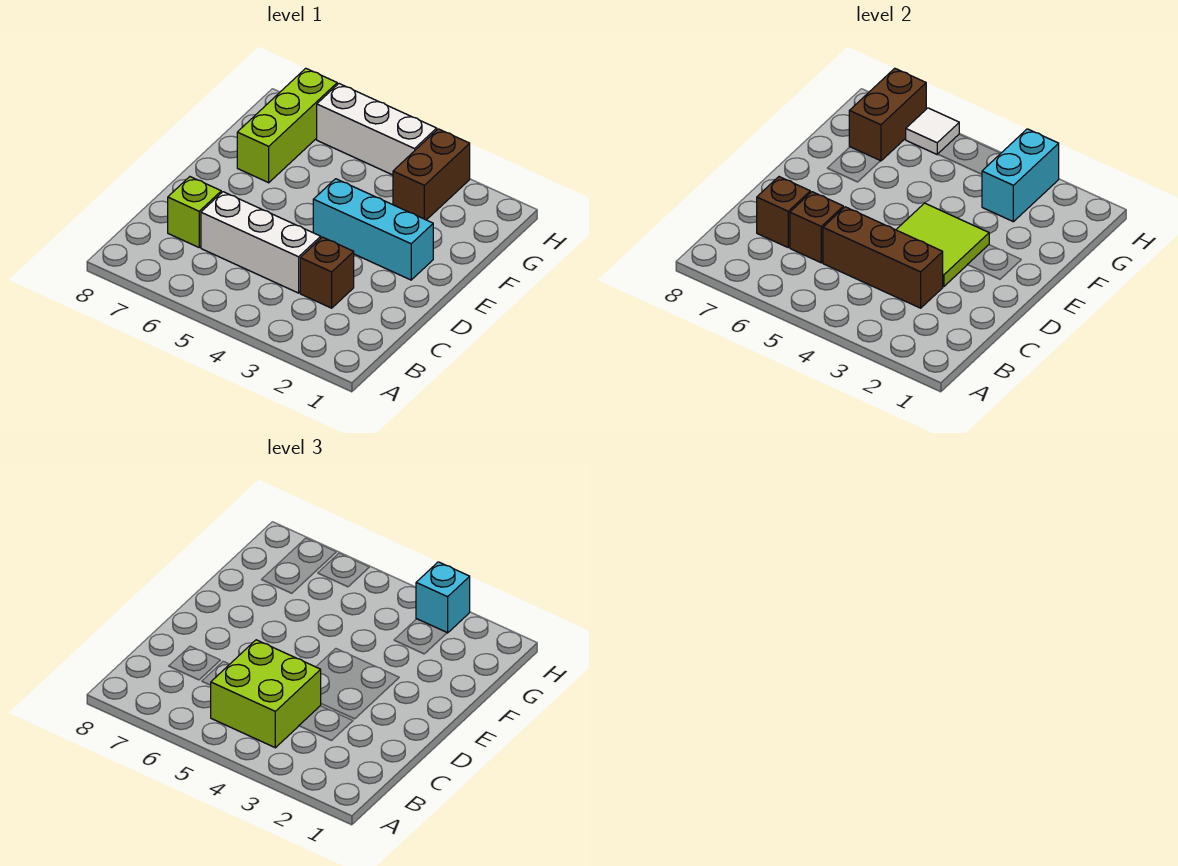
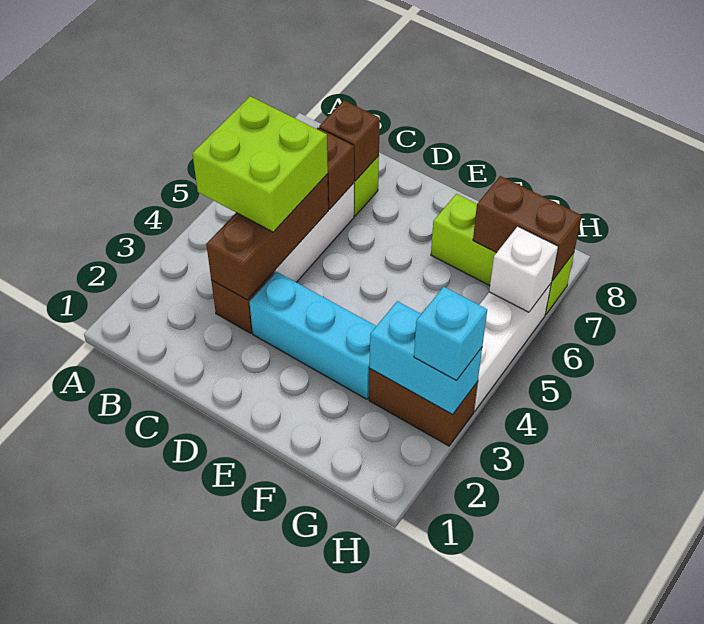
lime tile D3:E4 level 2 -> none
cyan brick E2:E4 level 1 -> cyan brick D3:F3 level 1
white tile H6 level 2 -> white brick H6 level 2

